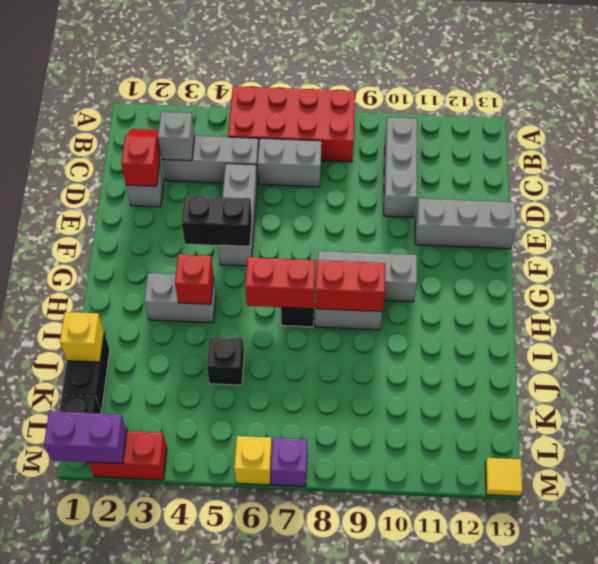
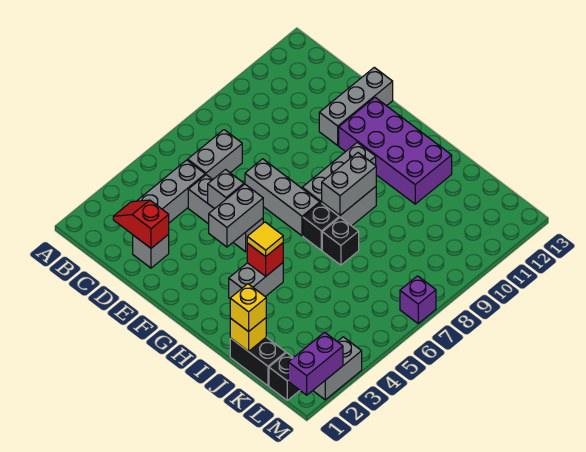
red brick A5:B8 level 1 -> none
grey brick B10:D10 level 1 -> grey brick E7:G7 level 1
grey brick C3 level 2 -> grey brick E5 level 2
black brick F4:F5 level 2 -> grey brick F4:F5 level 2
none -> purple brick F11:I12 level 1
red brick H6:H7 level 2 -> none
red brick H8:H9 level 2 -> grey brick H8:H9 level 2
black brick J5 level 1 -> black brick I7 level 1
red brick M2:M3 level 1 -> grey brick M2:M3 level 1
yellow brick M6 level 1 -> yellow brick J1 level 3
yellow tile M13 level 1 -> yellow tile H4 level 3

